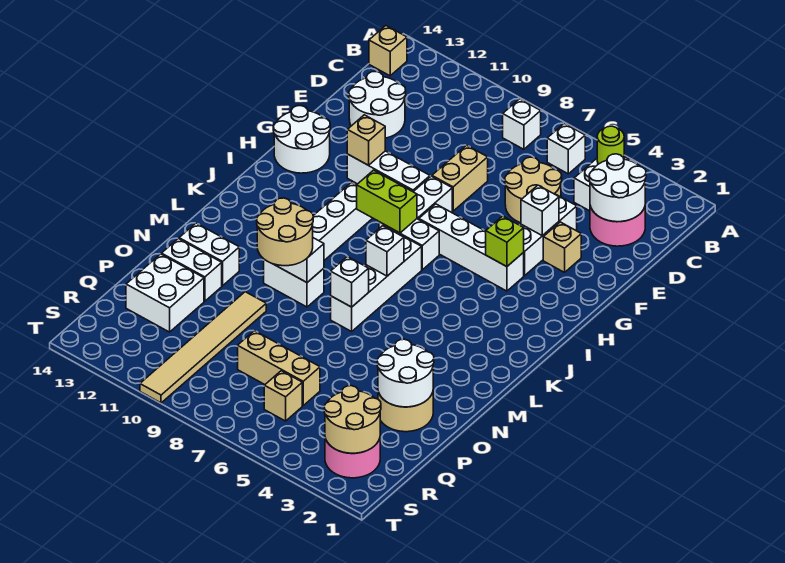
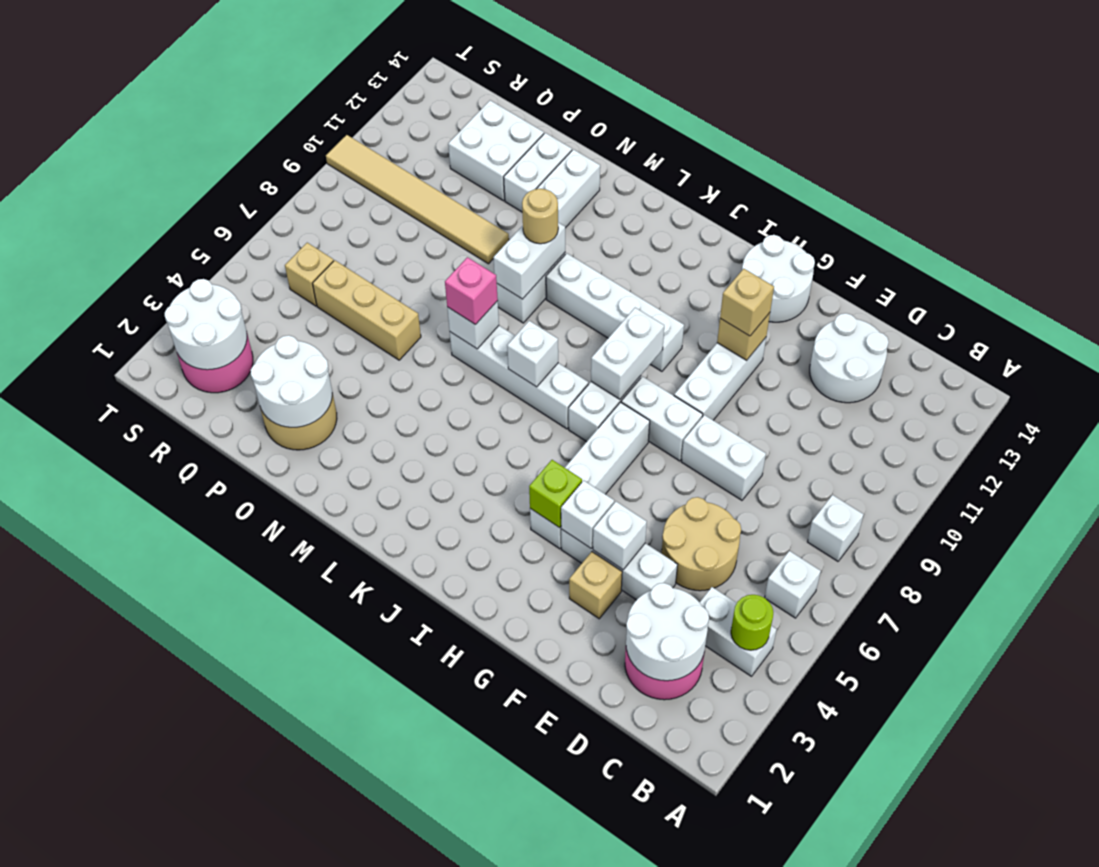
tan brick B14 level 1 -> tan brick G11 level 3
tan brick E8:F8 level 1 -> white brick E8:F8 level 1
none -> white brick G4 level 2
lime brick I8:I9 level 2 -> white brick I8:I9 level 2
none -> pink brick M7 level 3
tan round brick M9:N10 level 3 -> tan round brick M10 level 3
tan brick Q6:Q8 level 1 -> tan brick O6:Q6 level 1
tan round brick R2:S3 level 2 -> white round brick R2:S3 level 2

